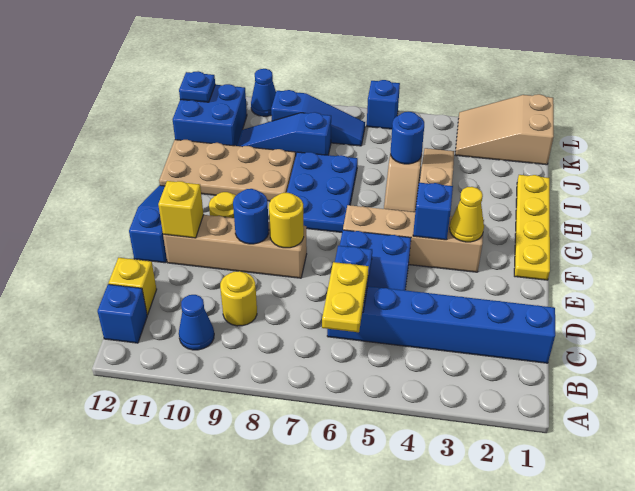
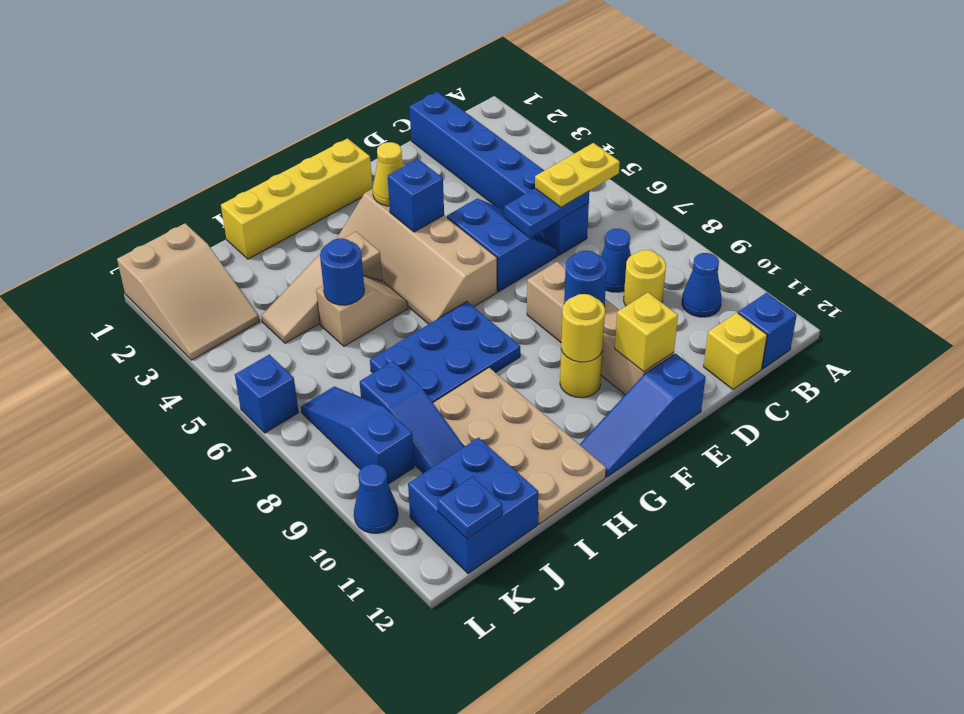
none -> blue cone C8 level 1
yellow round brick E8 level 2 -> yellow round brick F10 level 2
yellow plate F1:I1 level 1 -> yellow brick F1:I1 level 1

